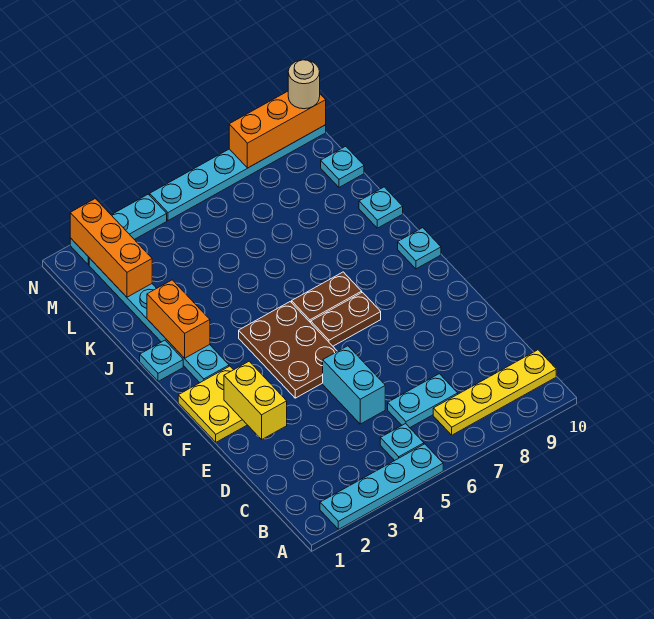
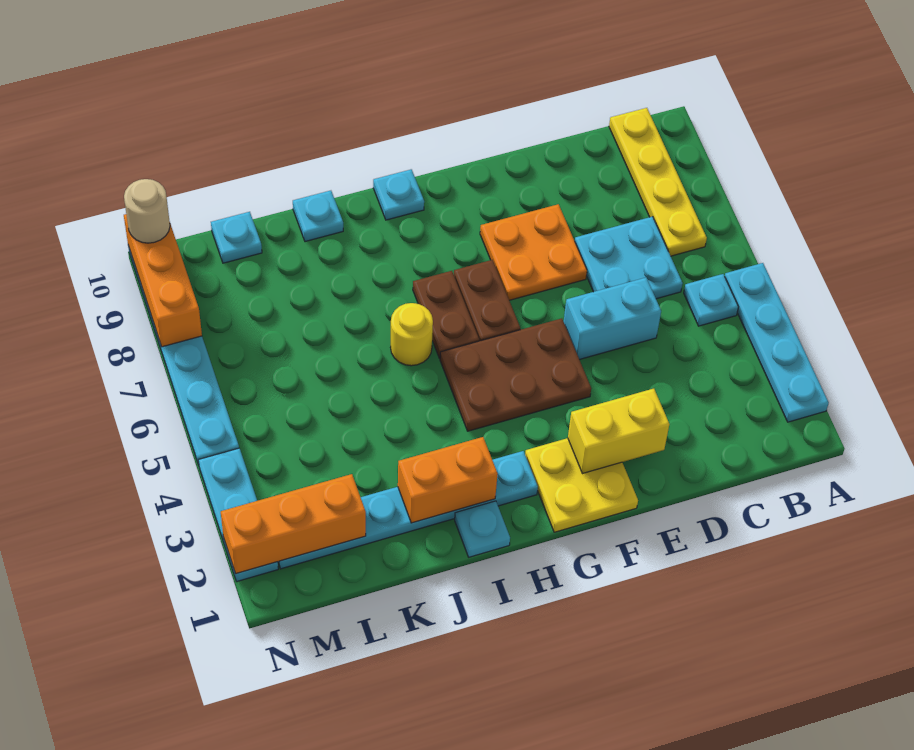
cyan plate C6:C7 level 1 -> cyan plate C6:D7 level 1
none -> orange plate E7:F8 level 1
none -> yellow round brick I6 level 1

